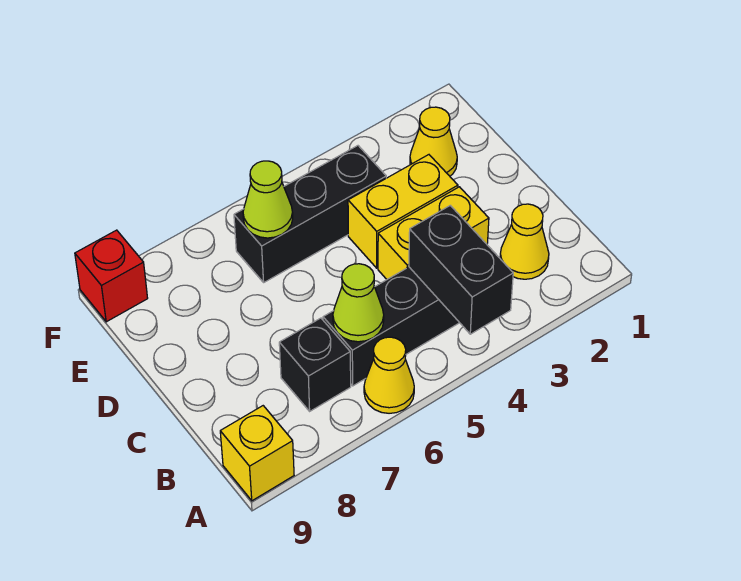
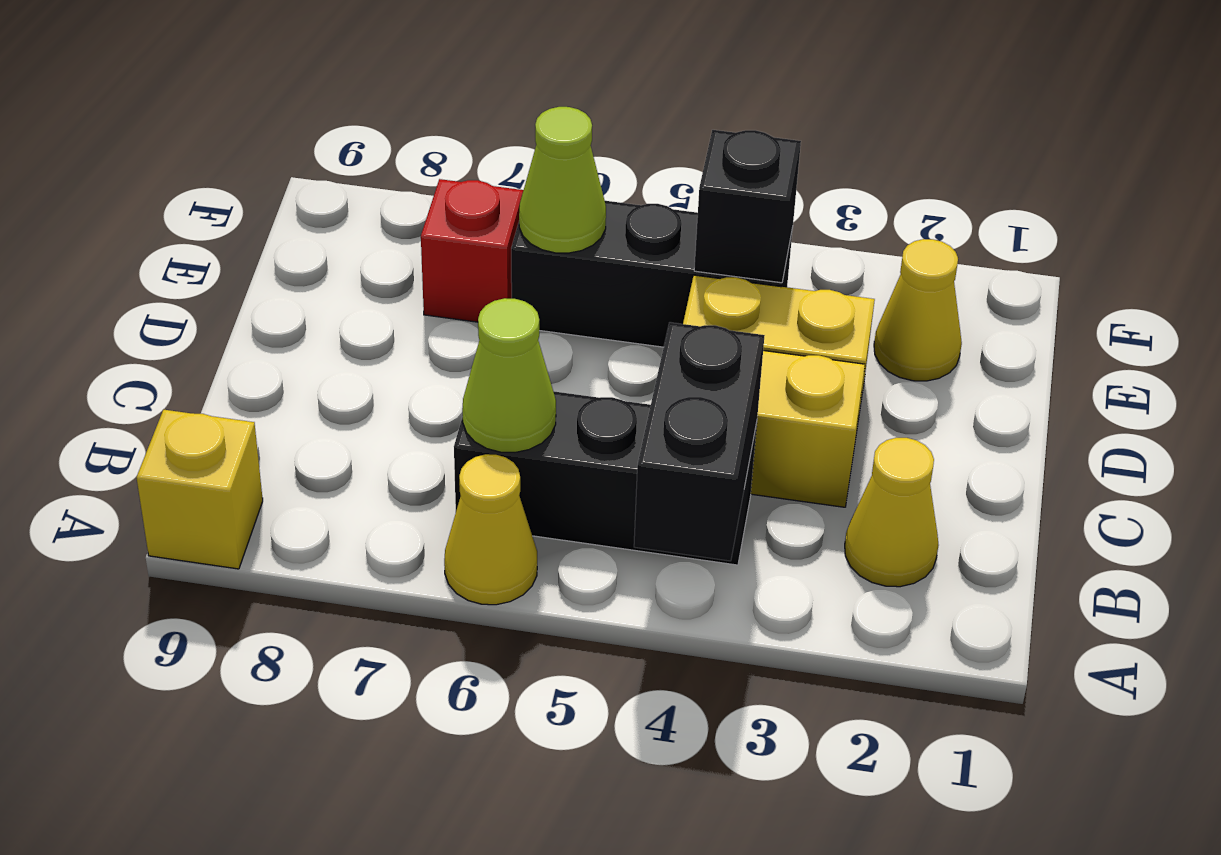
black brick B7 level 1 -> black brick E4 level 2
red brick F9 level 1 -> red brick E7 level 1

